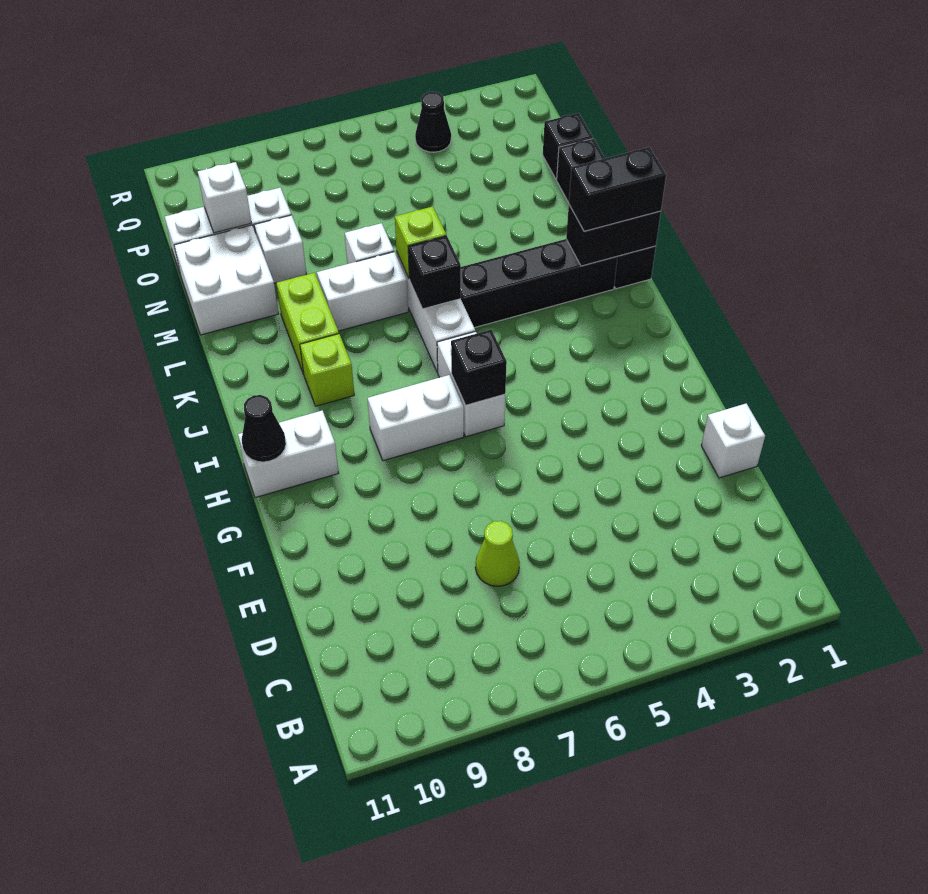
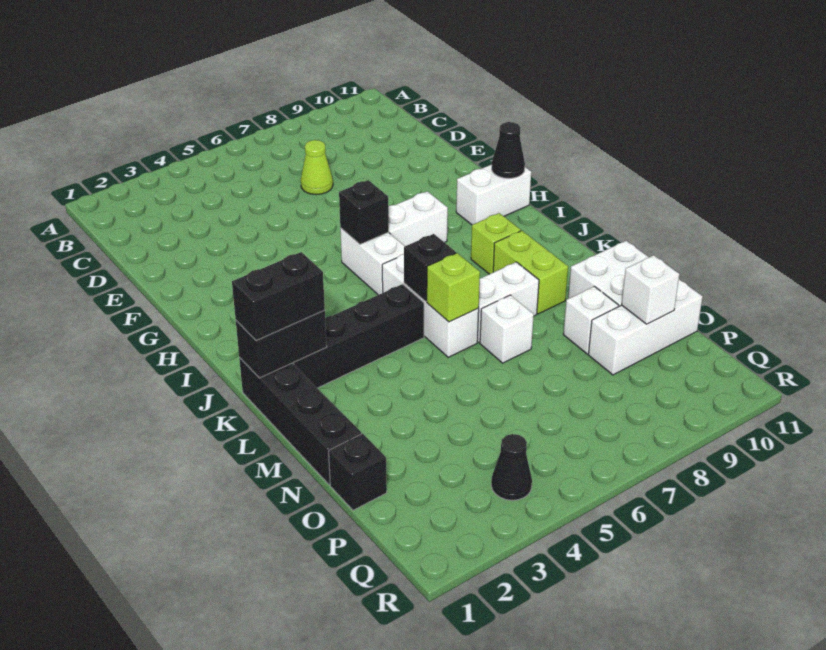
white brick E1 level 1 -> none

